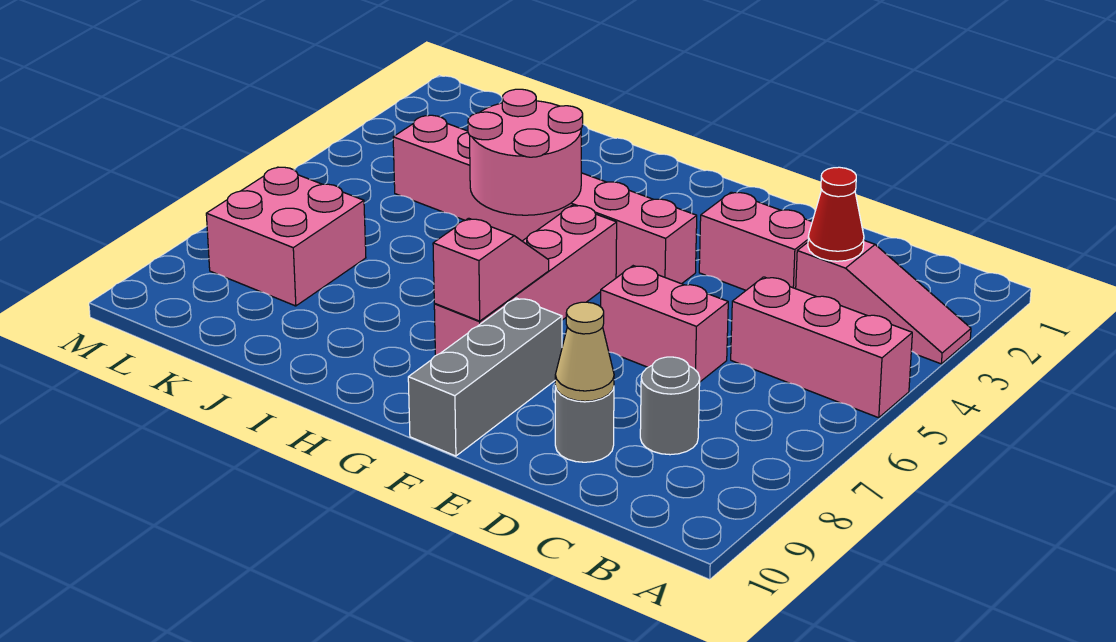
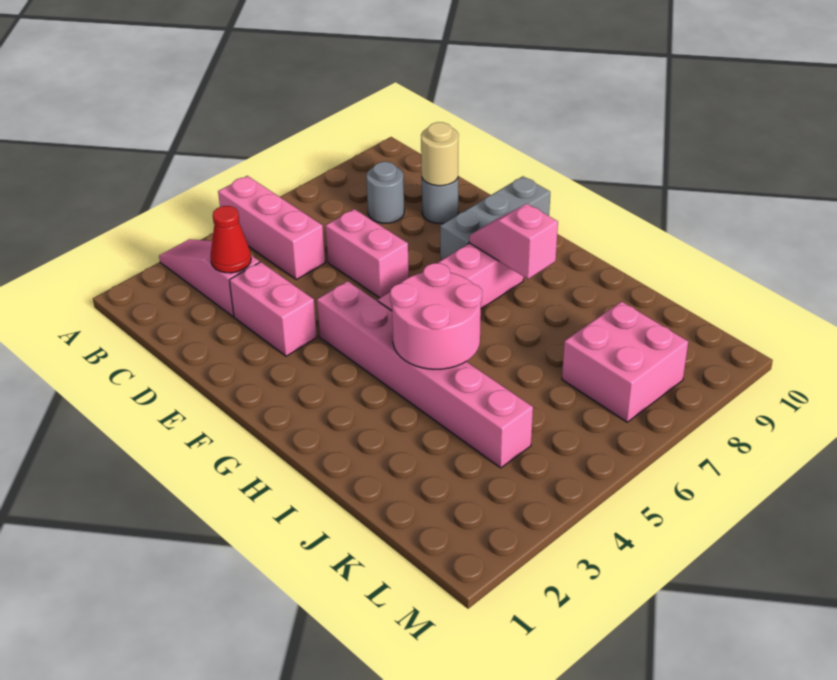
tan cone D9 level 2 -> tan round brick D9 level 2
pink slope G7:G8 level 2 top 8 -> pink slope G8:H8 level 2 top H

